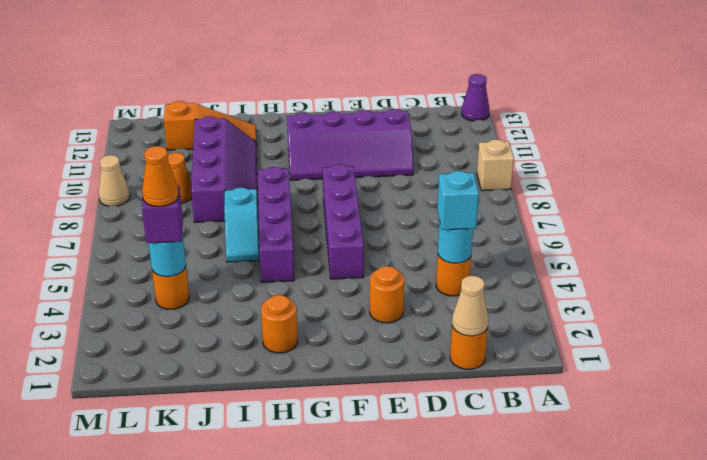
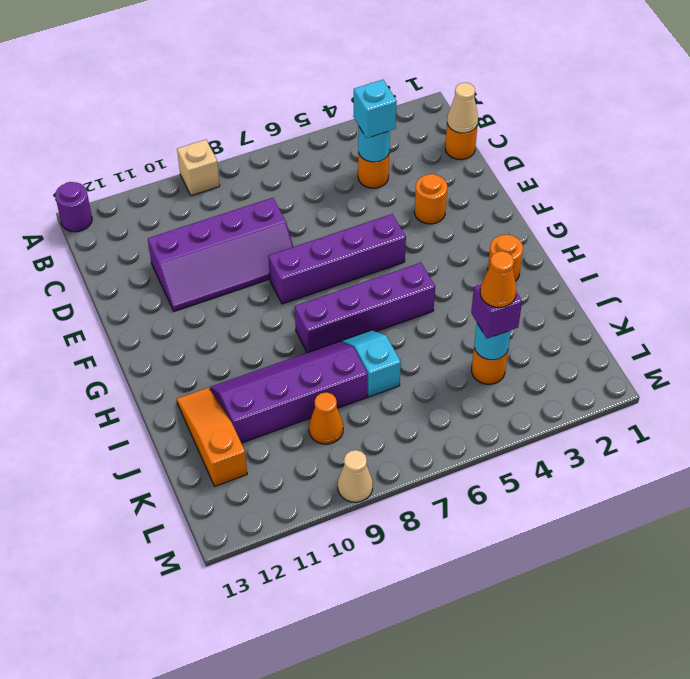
purple cone A13 level 1 -> purple round brick A13 level 1
purple slope D10:G11 level 1 top 11 -> purple slope D8:E11 level 1 top D
cyan slope I6:I7 level 1 top 7 -> cyan slope I7:J7 level 1 top J

